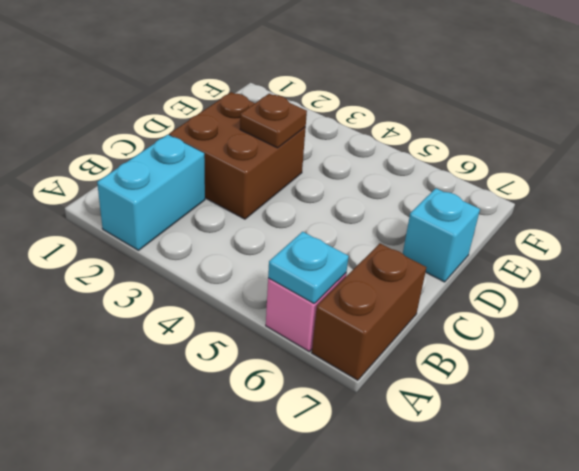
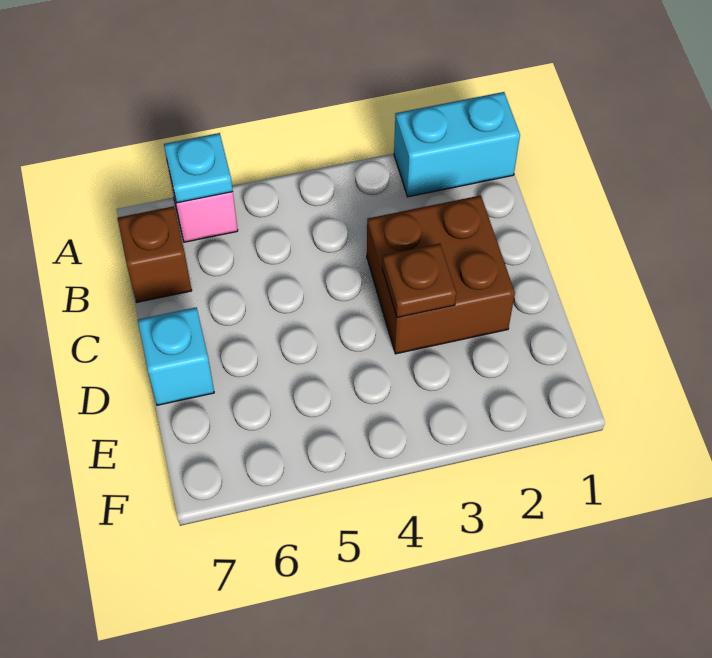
cyan brick A2:B2 level 1 -> cyan brick A1:A2 level 1
brown brick A7:B7 level 1 -> brown brick B7 level 1

